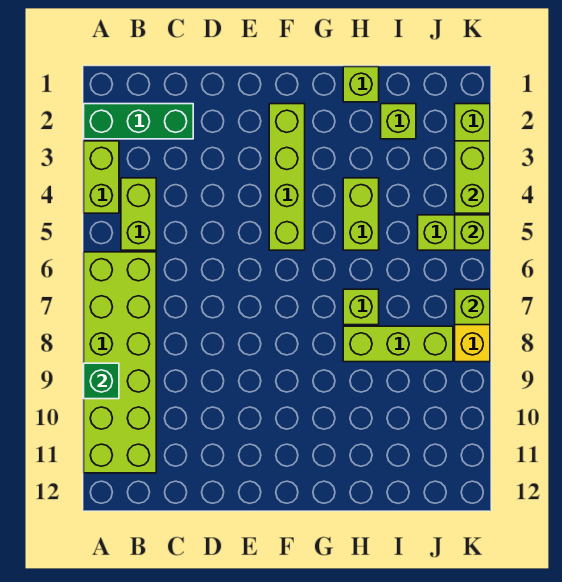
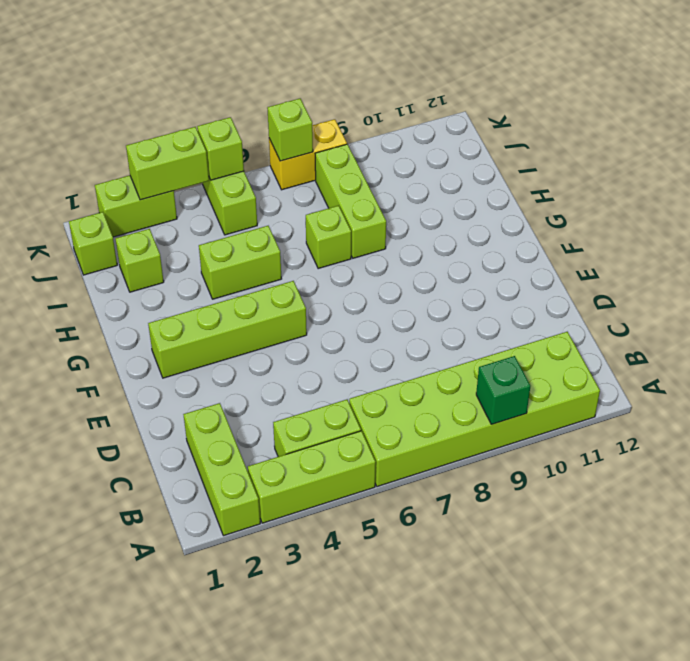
green brick A2:C2 level 1 -> lime brick A2:C2 level 1
lime brick A3:A4 level 1 -> lime brick A3:A5 level 1
lime brick H1 level 1 -> lime brick J1 level 1

